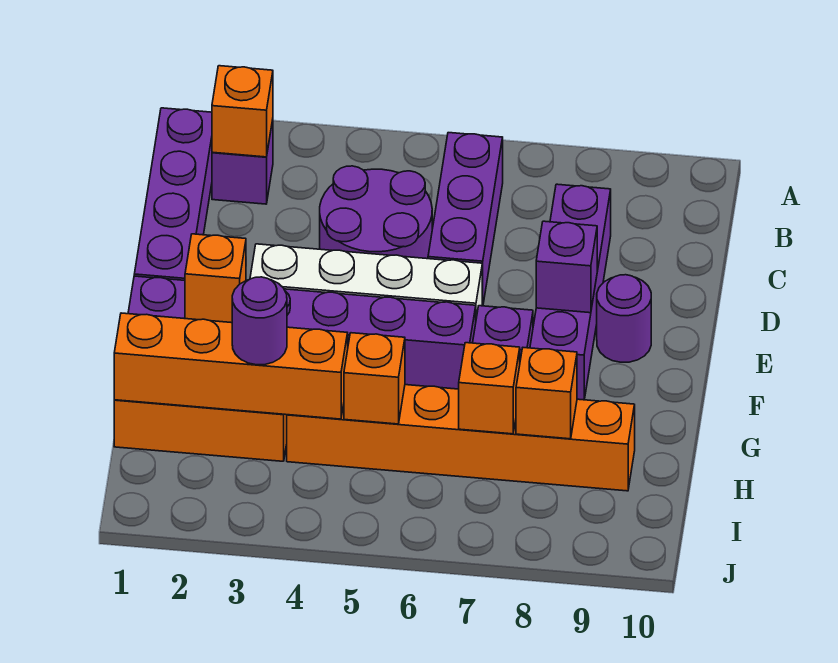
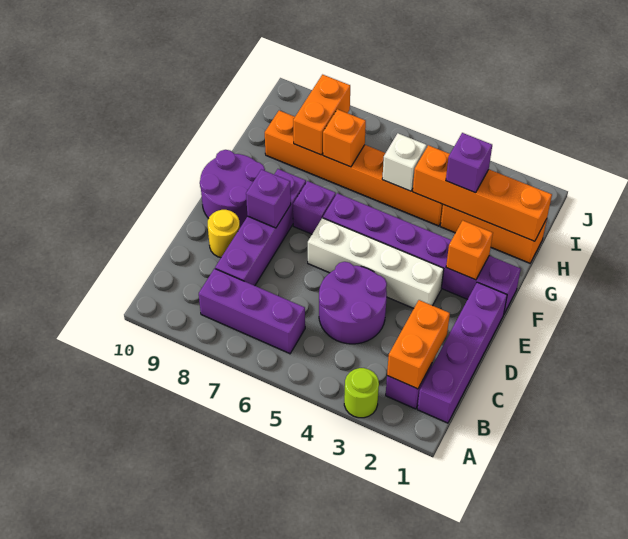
none -> lime round brick A3 level 1
orange brick B2 level 2 -> orange brick B2:C2 level 2
purple brick B6:D6 level 1 -> purple brick B6:B8 level 1
none -> yellow round brick D9 level 1
purple round brick E9 level 1 -> purple round brick E9:F10 level 1
purple round brick H3 level 3 -> purple brick H3 level 3
orange brick H5 level 2 -> white brick H5 level 2
orange brick H8 level 2 -> orange brick H8:I8 level 2

